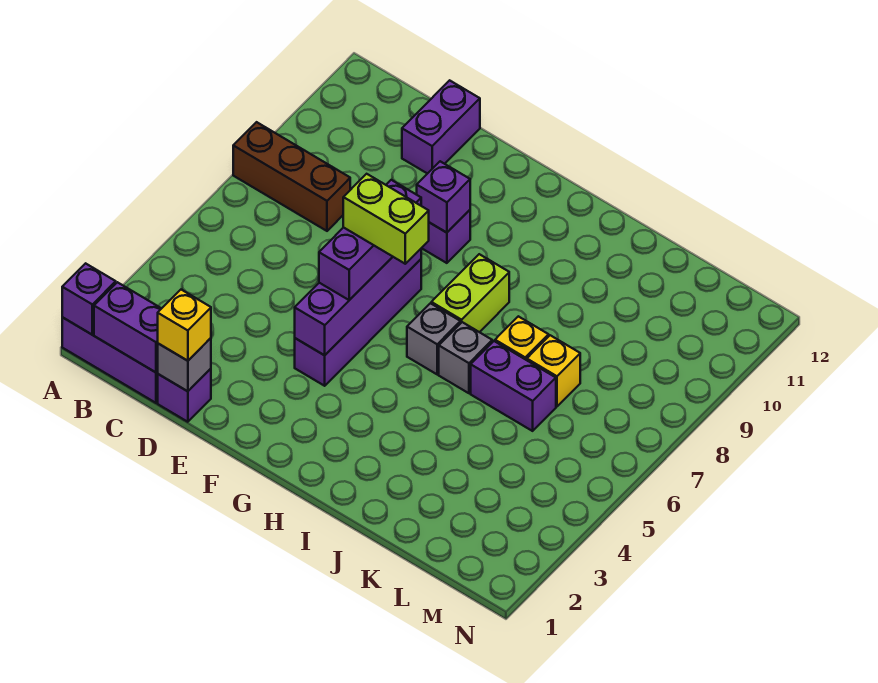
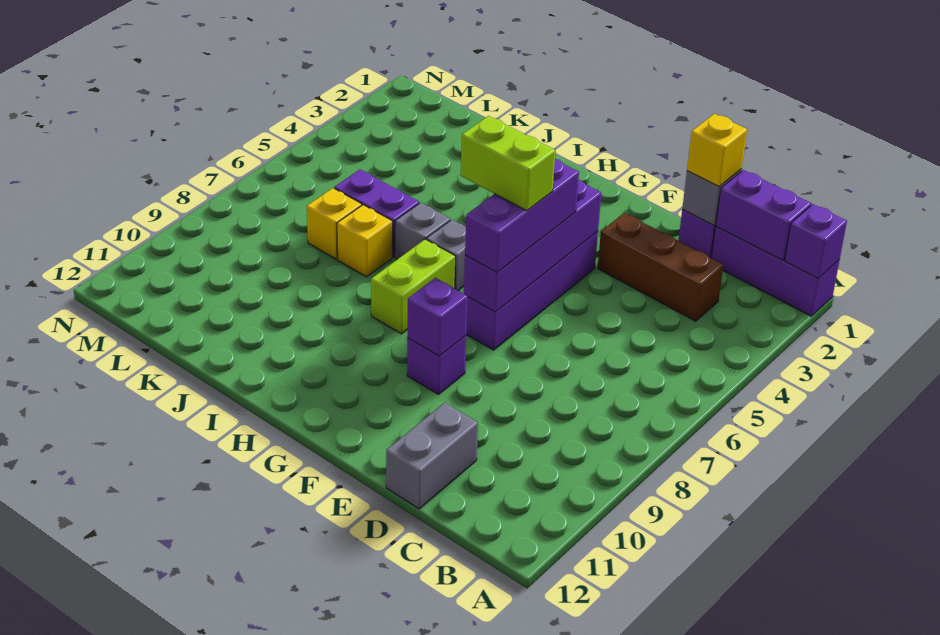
brown brick A8:C8 level 1 -> brown brick C3:E3 level 1
purple brick D11:D12 level 1 -> grey brick D11:D12 level 1

